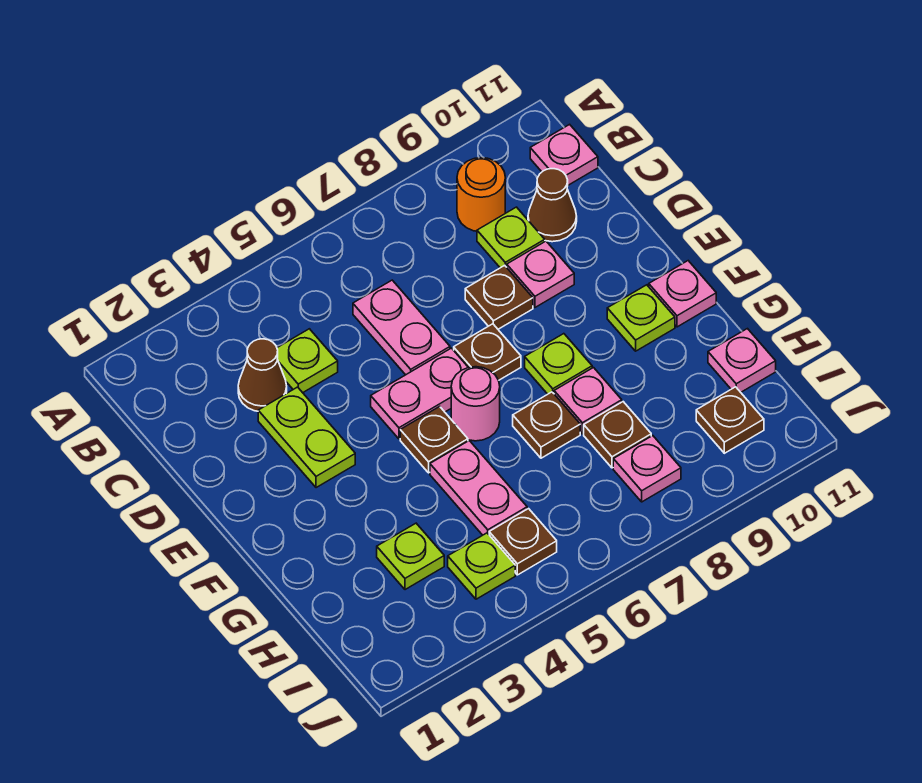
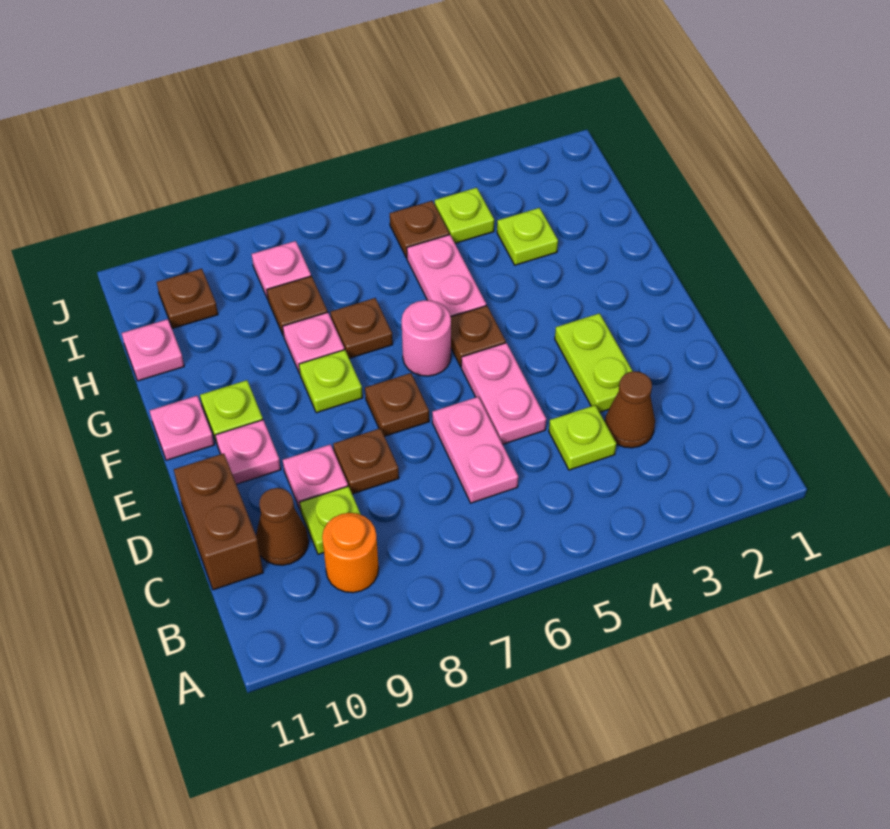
pink plate B11 level 1 -> pink plate E10 level 1
none -> brown brick C11:D11 level 1
pink plate E5:E6 level 1 -> pink plate D5:E5 level 1

